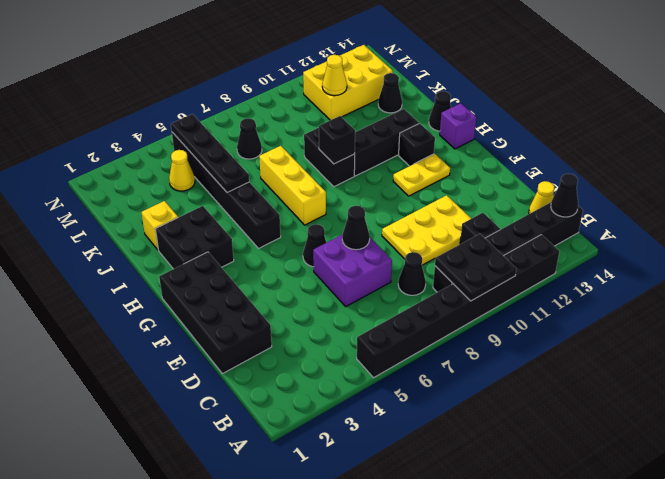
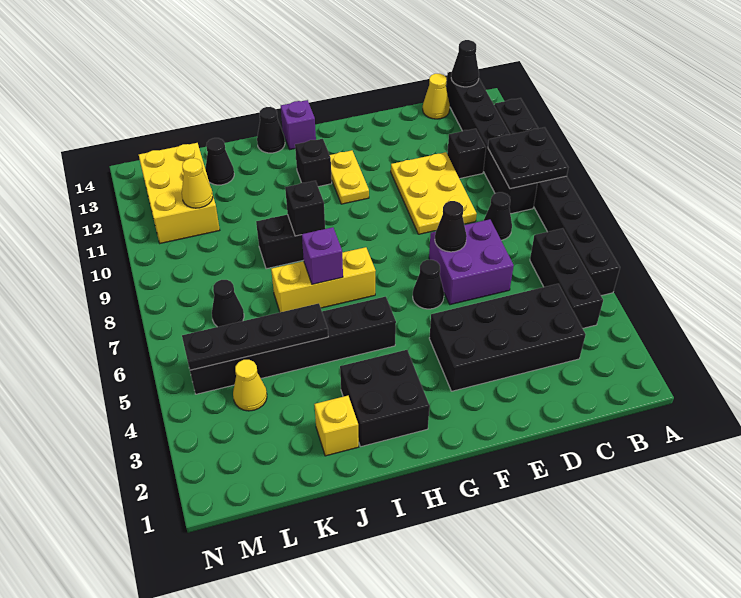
black brick D1:G2 level 1 -> black brick C3:F4 level 1
none -> purple brick I7 level 2
black brick I10:I12 level 1 -> black brick B4:B6 level 1

